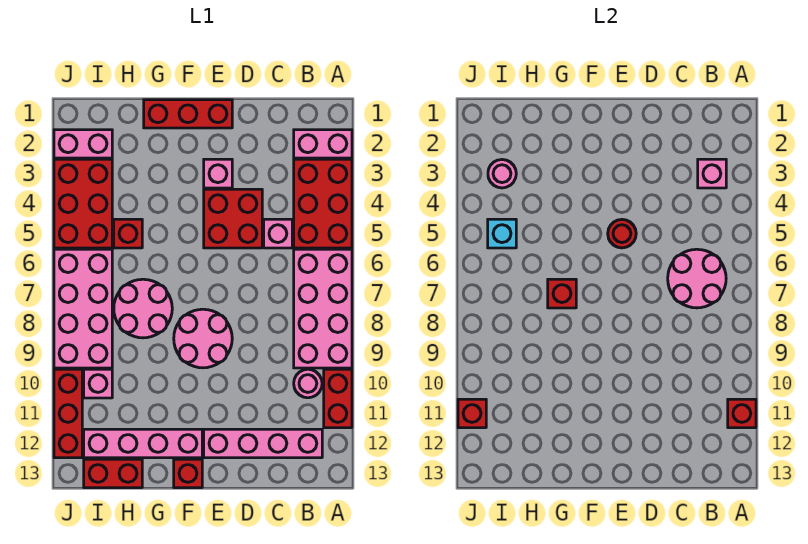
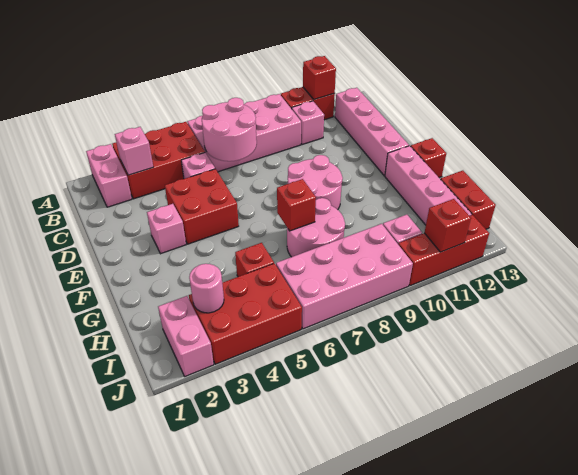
pink round brick B10 level 1 -> pink brick B10 level 1
red brick E1:G1 level 1 -> none
red round brick E5 level 2 -> none
cyan brick I5 level 2 -> none

